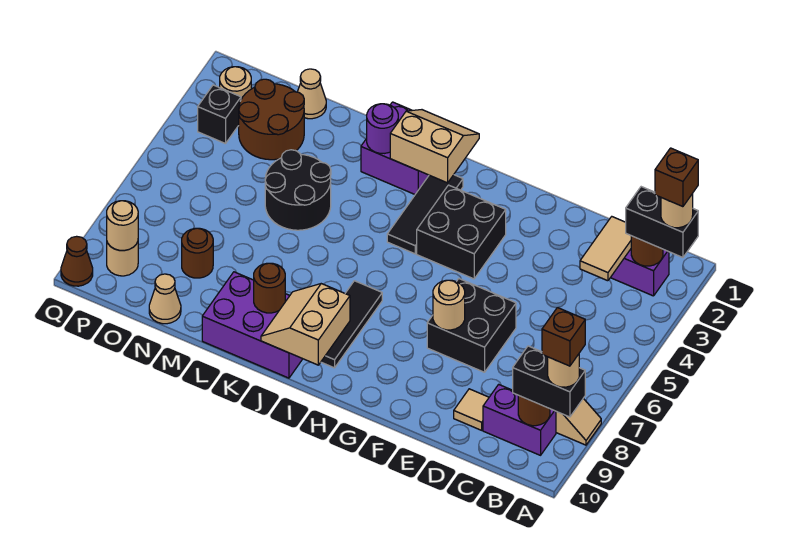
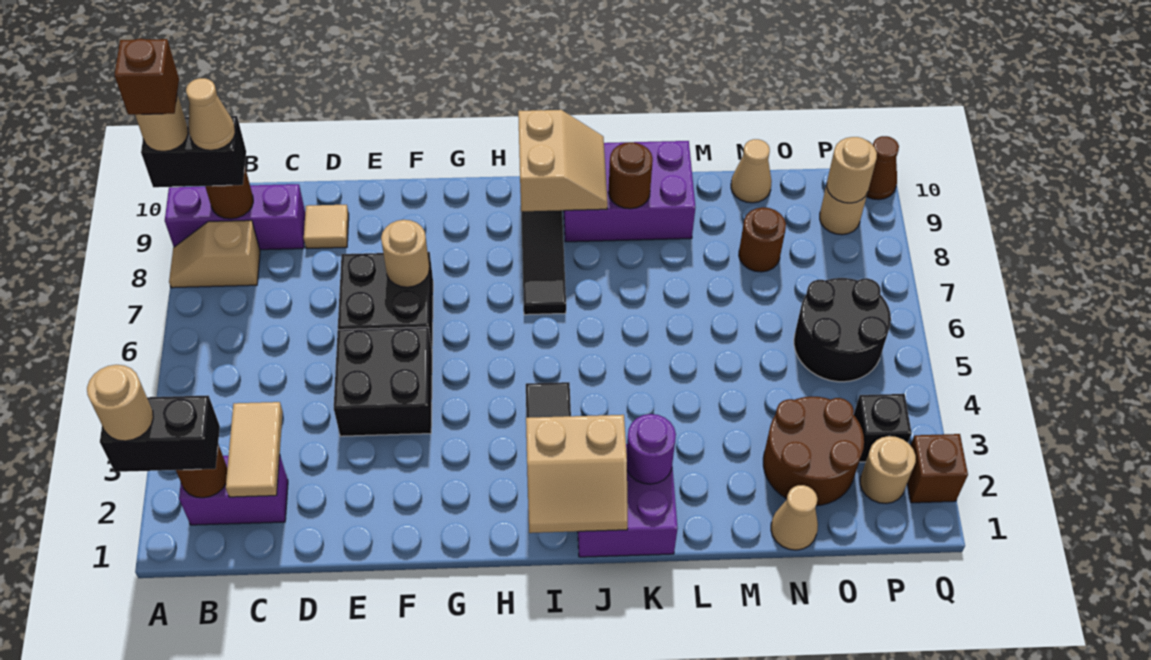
brown brick A2 level 5 -> brown brick Q2 level 1
purple brick B9:C9 level 1 -> purple brick A9:C9 level 1
none -> tan cone B9 level 4
black brick G3:H4 level 1 -> black brick E4:F5 level 1
black round brick L4:M5 level 1 -> black round brick O5:P6 level 1

